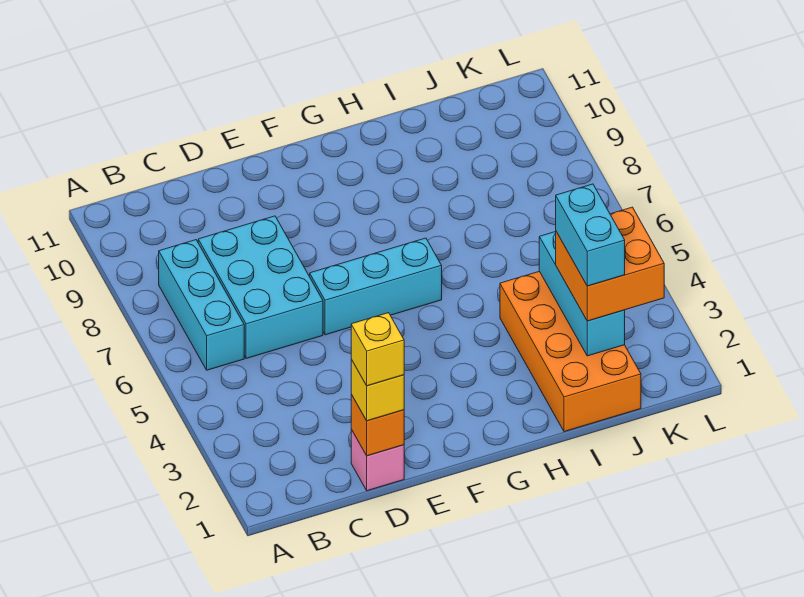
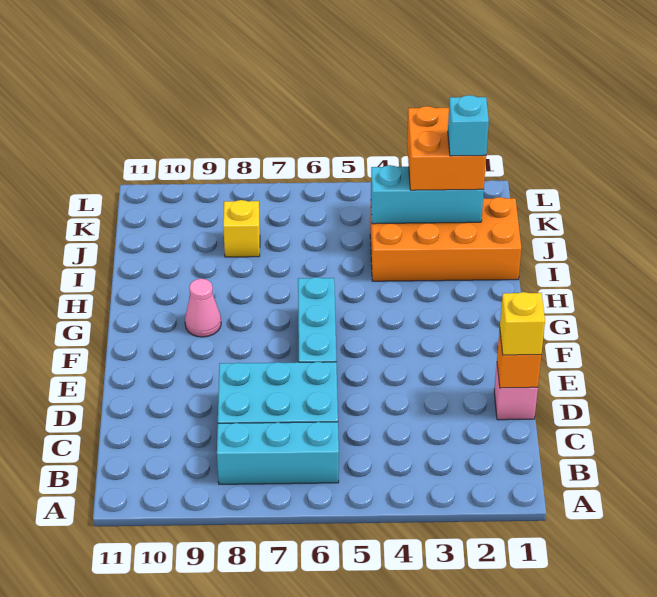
yellow brick D1 level 4 -> yellow brick J8 level 1
none -> pink cone G9 level 1
cyan brick J2:J3 level 4 -> cyan brick J2 level 4

